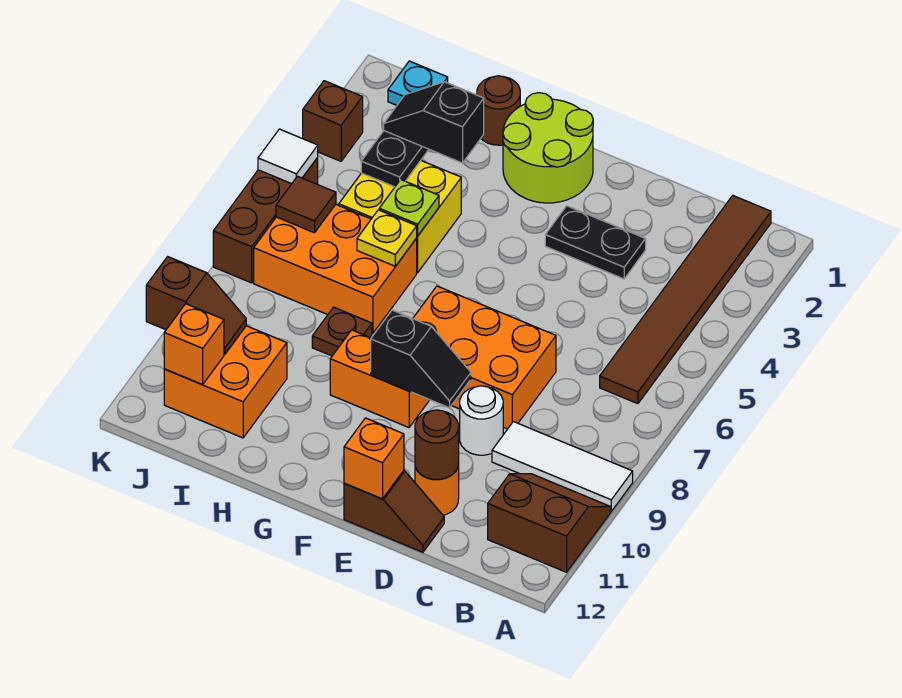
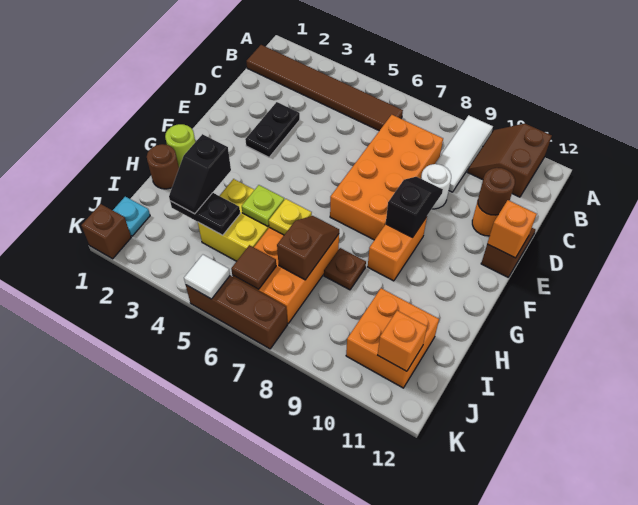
orange brick D7:F8 level 1 -> orange brick C7:F8 level 1
lime round brick F1:G2 level 1 -> lime round brick G1 level 1
brown slope J10:K10 level 2 top K -> brown slope H7:I7 level 2 top I
brown brick K3 level 1 -> brown brick K1 level 1

